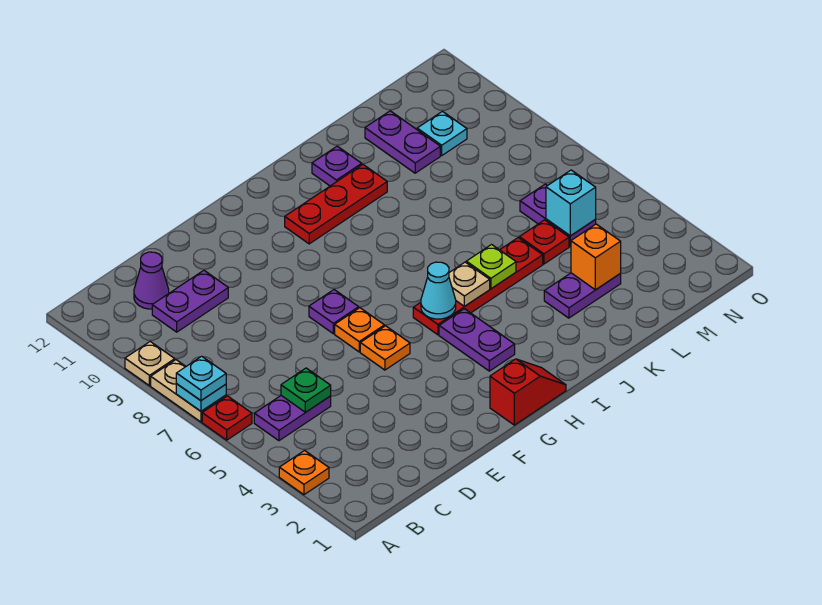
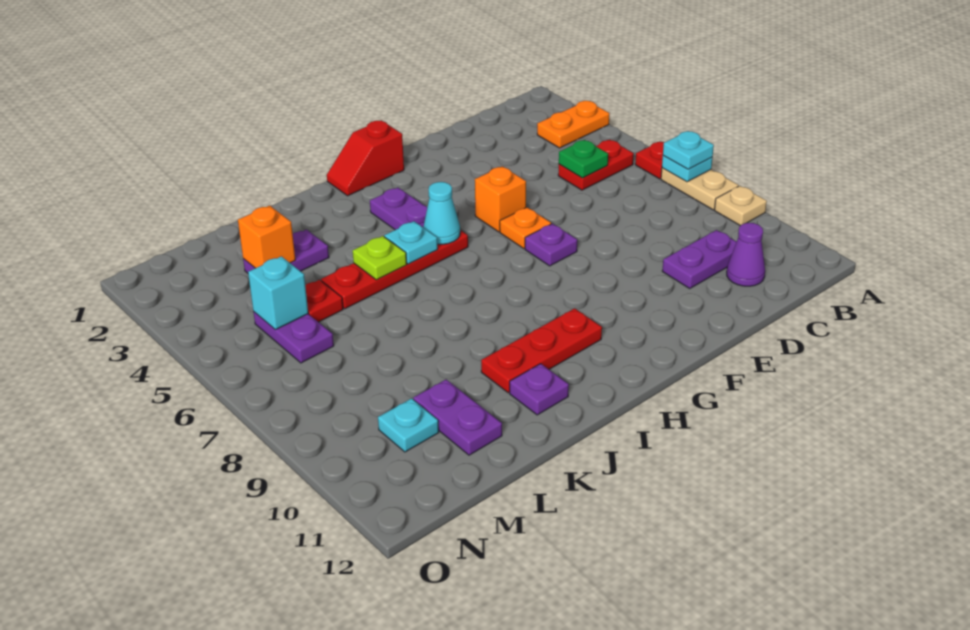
orange plate A3 level 1 -> orange plate A3:B3 level 1
purple plate B5:C5 level 1 -> red plate B5:C5 level 1
orange plate F5 level 1 -> orange brick F5 level 1
tan plate I5 level 2 -> cyan plate I5 level 2

